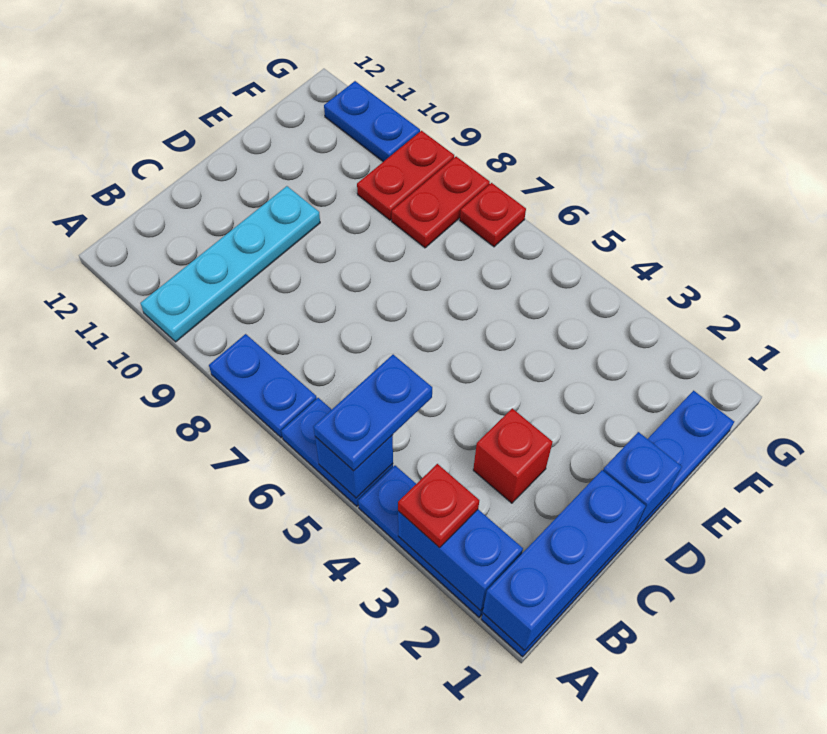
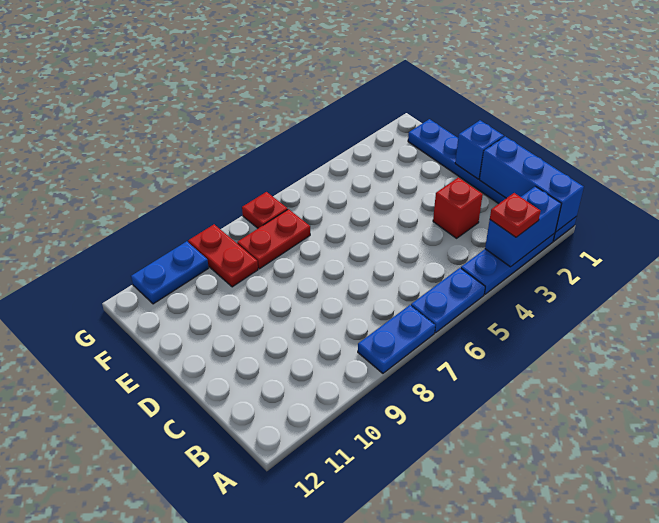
blue brick A5 level 2 -> none
blue plate A5:B5 level 3 -> none
cyan plate A10:D10 level 1 -> none
red plate F8:G8 level 1 -> red plate F7:F8 level 1

